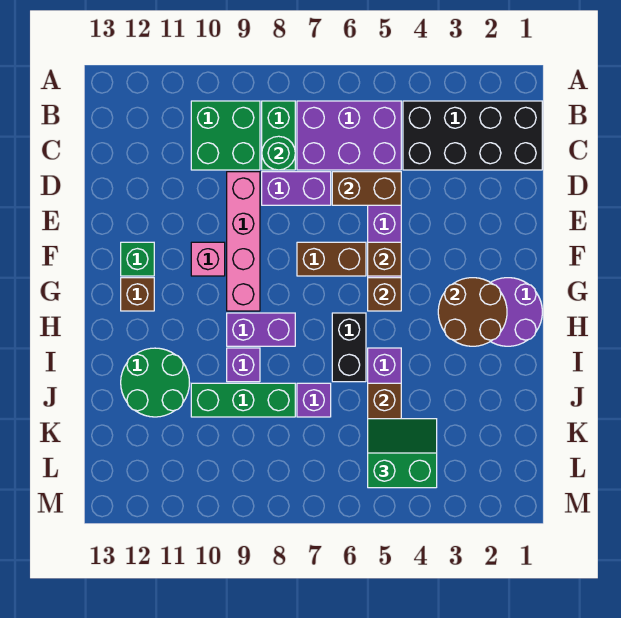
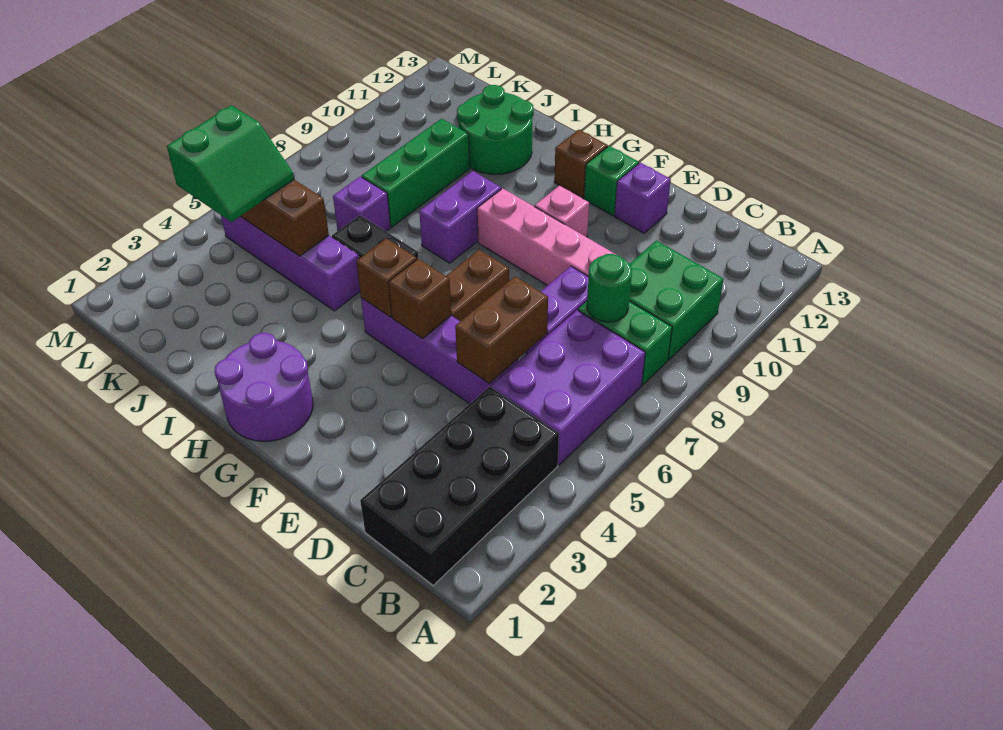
brown round brick G2:H3 level 2 -> none
purple brick I9 level 1 -> purple brick E12 level 1

